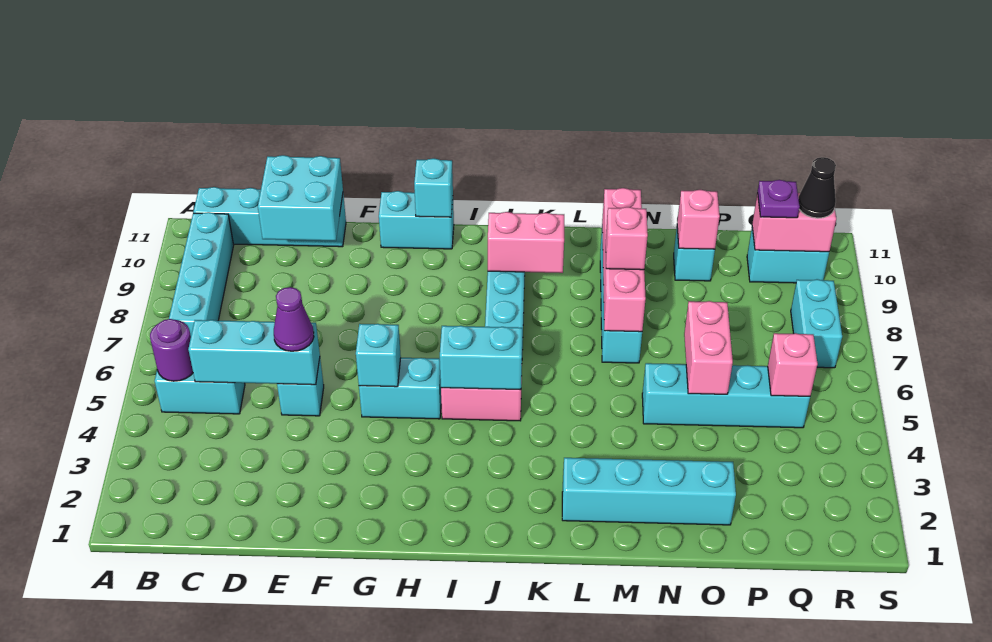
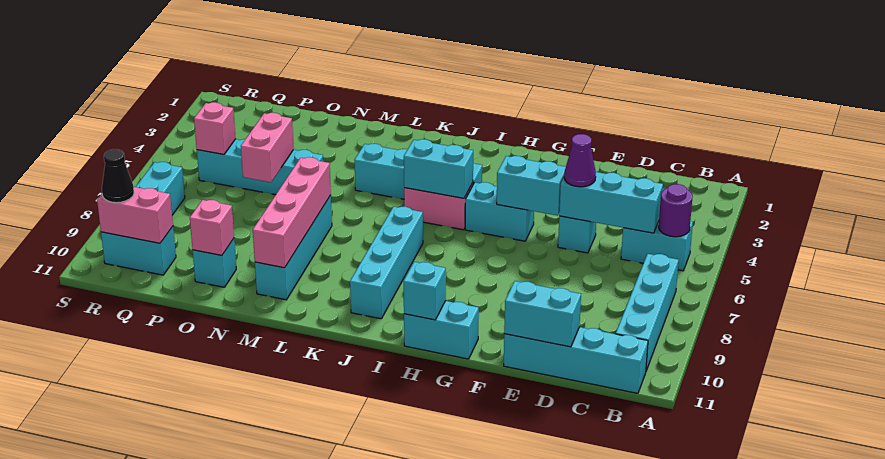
cyan brick D10:E11 level 2 -> cyan brick D11:E11 level 2
cyan brick G5 level 2 -> cyan brick F5:G5 level 2
pink brick J9:K9 level 2 -> none
cyan brick L2:O2 level 1 -> cyan brick I4:L4 level 1
pink brick M8 level 3 -> none
purple plate Q10 level 3 -> none

